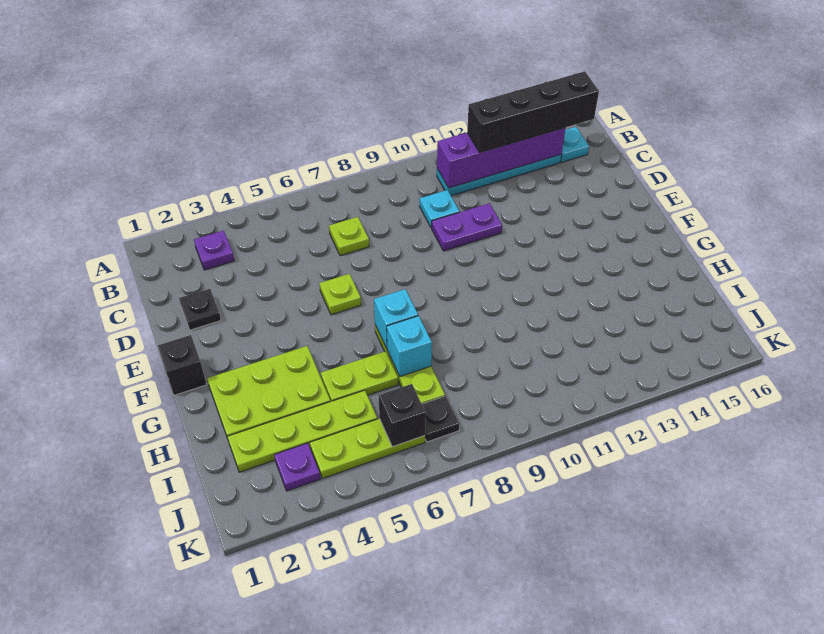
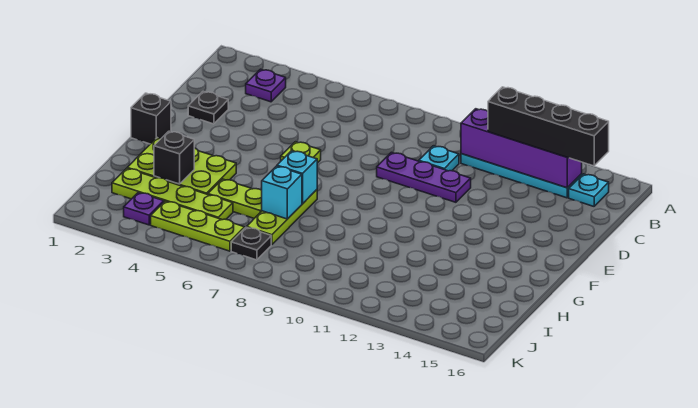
lime plate C7 level 1 -> none
purple plate D10:D11 level 1 -> purple plate D9:D11 level 1
black brick J6 level 2 -> black brick H3 level 2

